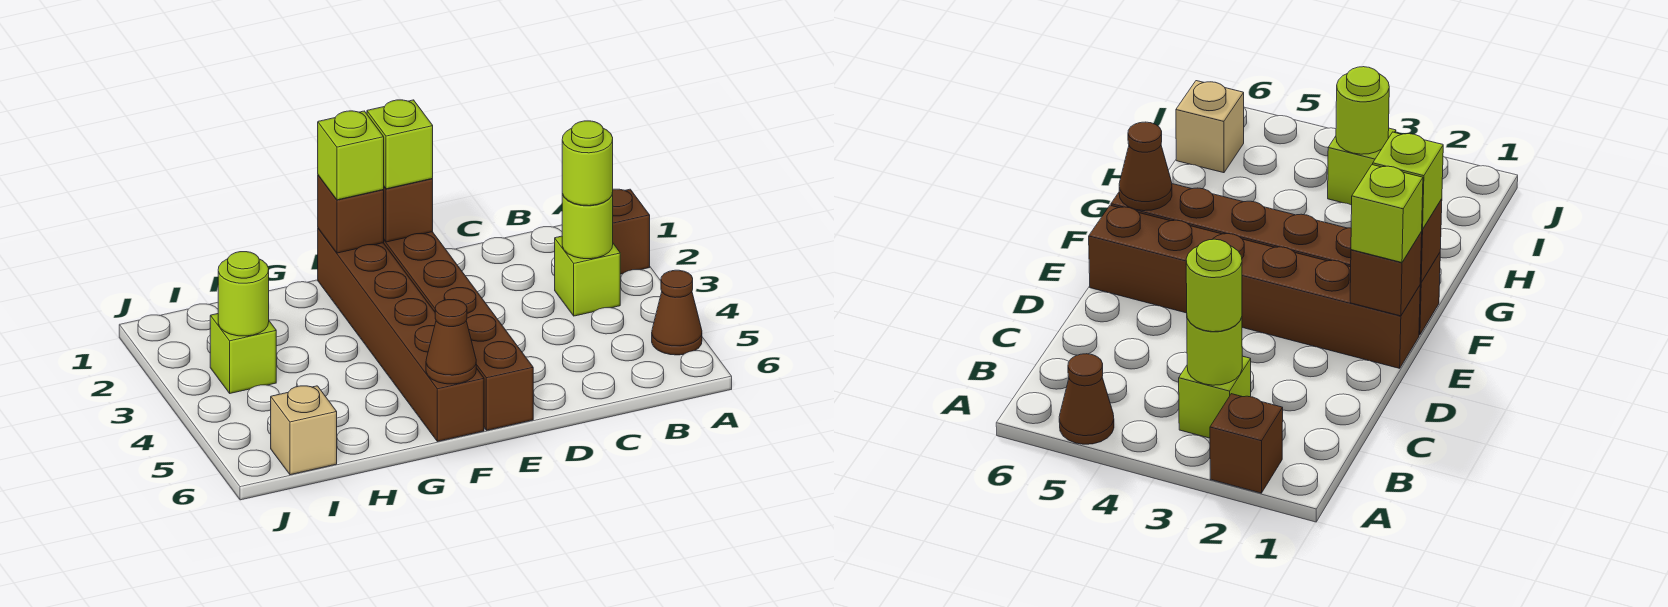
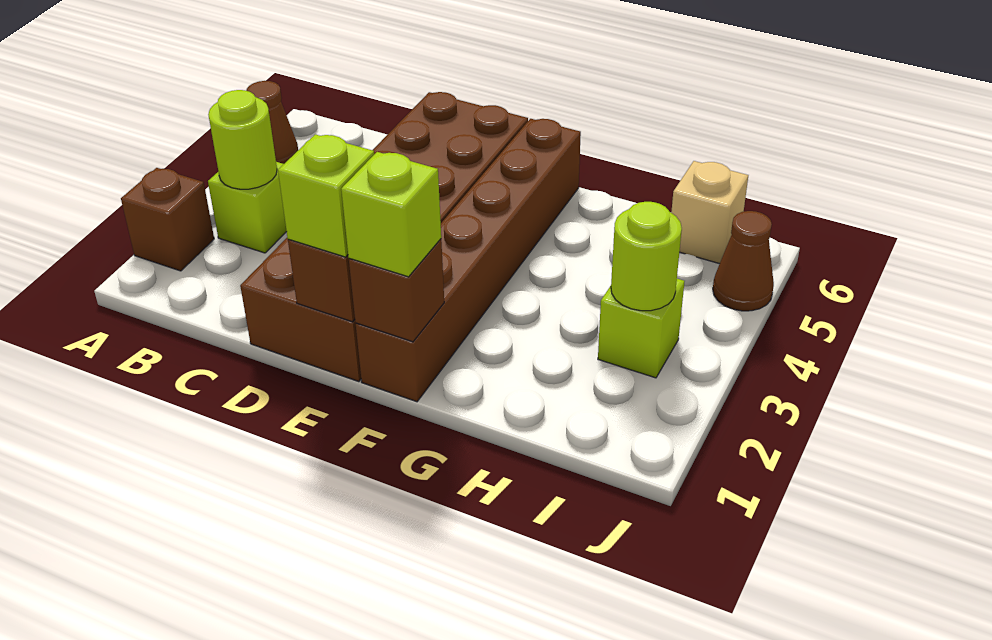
lime round brick B3 level 3 -> none
brown brick E1:E6 level 1 -> brown brick D1:E6 level 1
brown cone F6 level 2 -> brown cone J5 level 1

